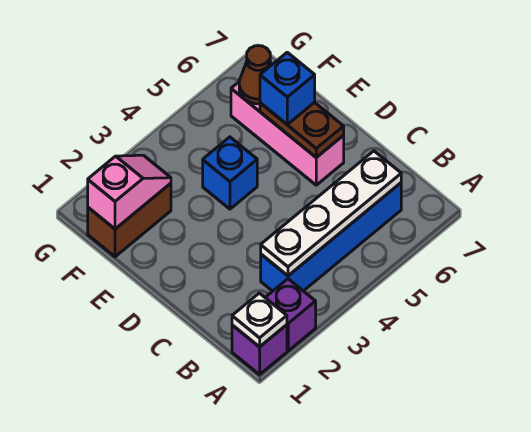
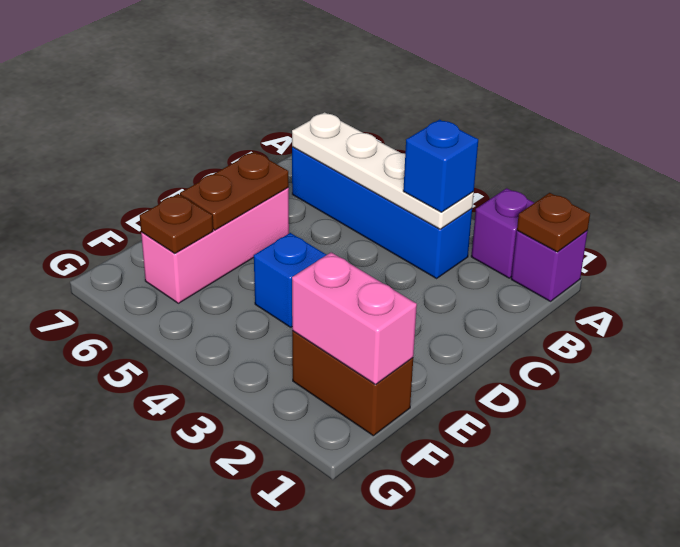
white plate A1 level 2 -> brown plate A1 level 2
blue brick E6 level 3 -> blue brick B3 level 3
pink slope F1:F2 level 2 top 1 -> pink brick F1:F2 level 2
brown cone F6 level 2 -> brown plate F6 level 2

